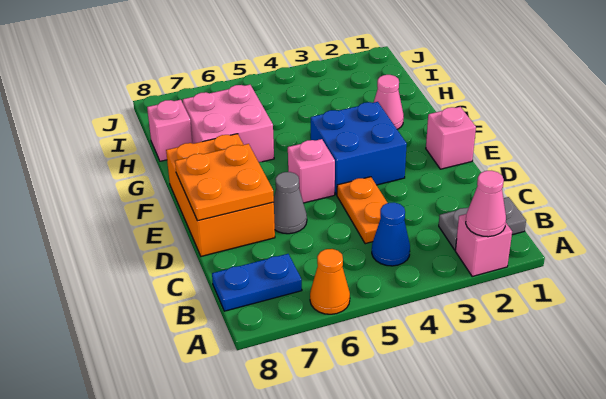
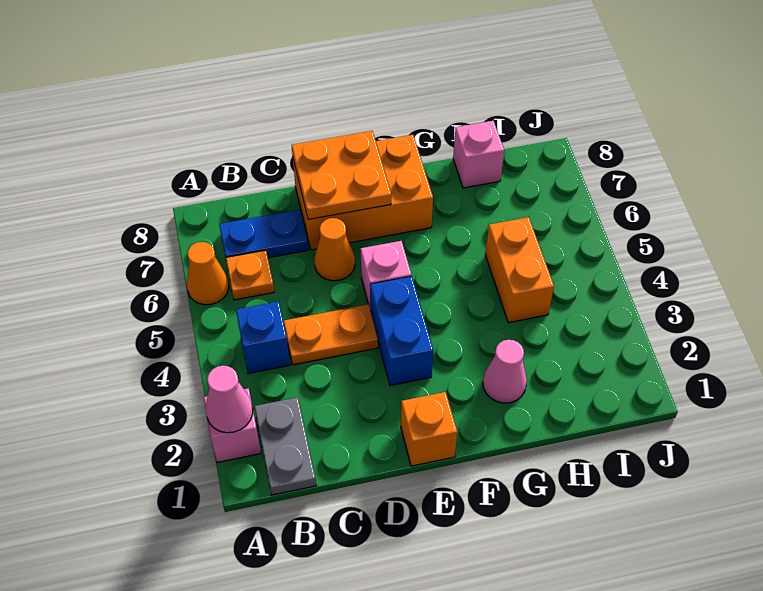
blue cone B4 level 1 -> blue brick B4 level 1
none -> orange plate B6 level 1
blue plate B7:B8 level 1 -> blue plate B7:C7 level 1
grey cone D6 level 1 -> orange cone D6 level 1
pink brick E1 level 1 -> orange brick E1 level 1
blue brick E3:F4 level 1 -> blue brick E3:E4 level 1
pink brick G6:H7 level 1 -> none
none -> orange brick H4:H5 level 1

